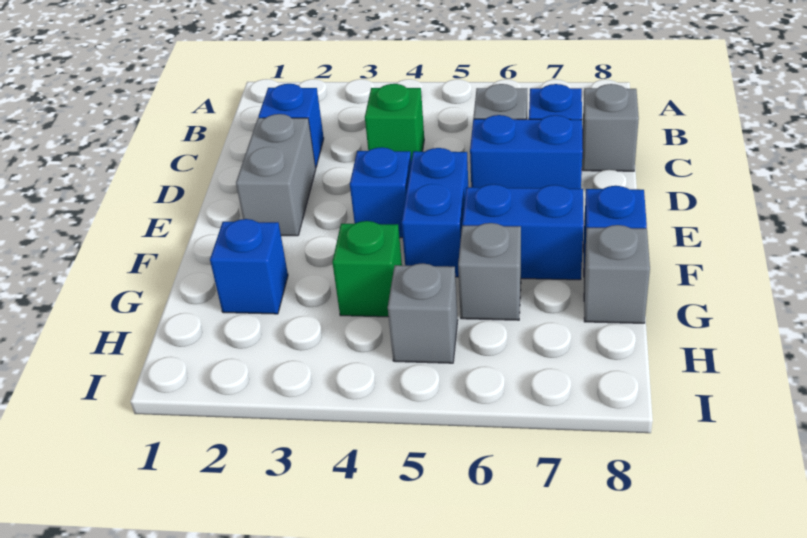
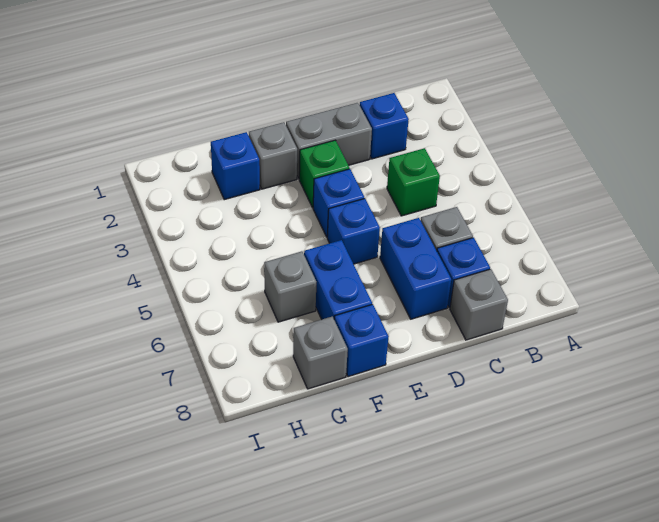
blue brick E5:F5 level 1 -> blue brick E5 level 1
green brick G4 level 1 -> green brick E3 level 1
grey brick H5 level 1 -> grey brick F2 level 1

